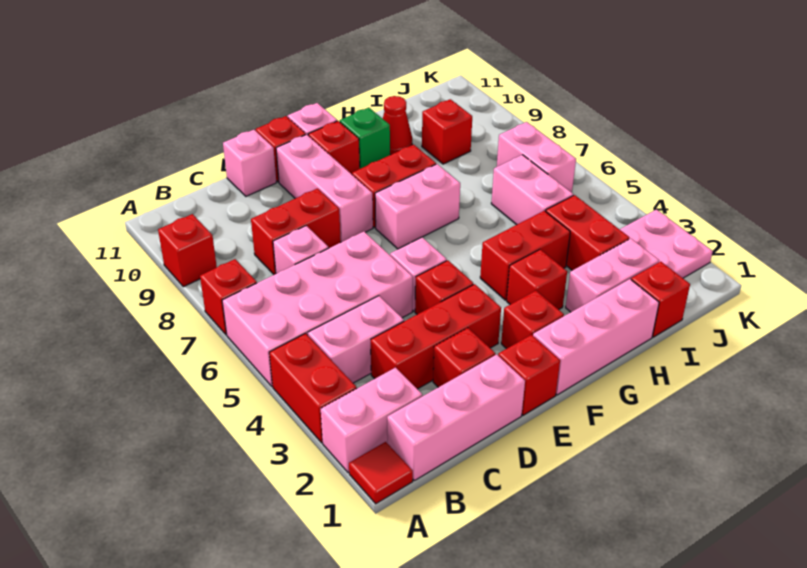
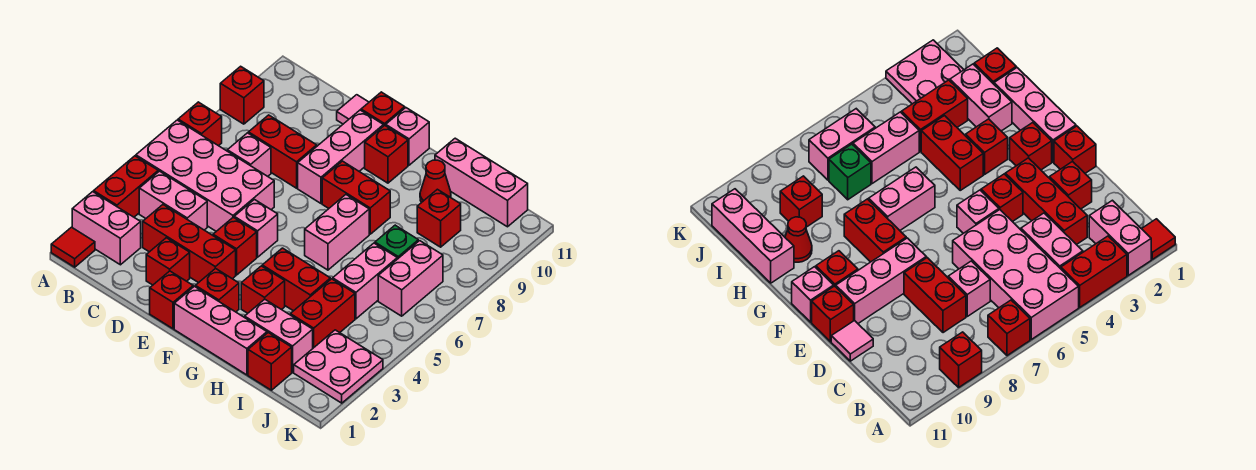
pink brick B1:D1 level 1 -> pink brick H11:J11 level 1
pink brick D11 level 1 -> pink tile D11 level 1
pink brick F7:G7 level 1 -> pink brick G6:G7 level 1
green brick G10 level 1 -> green brick I7 level 1

